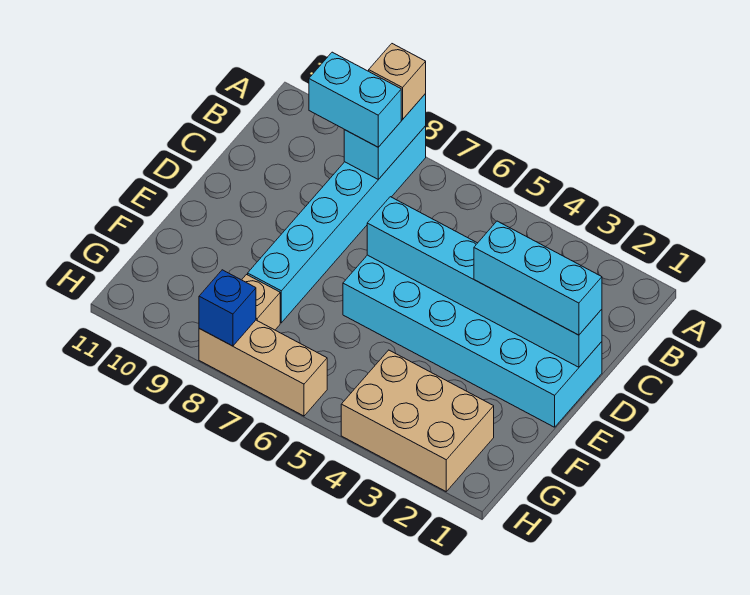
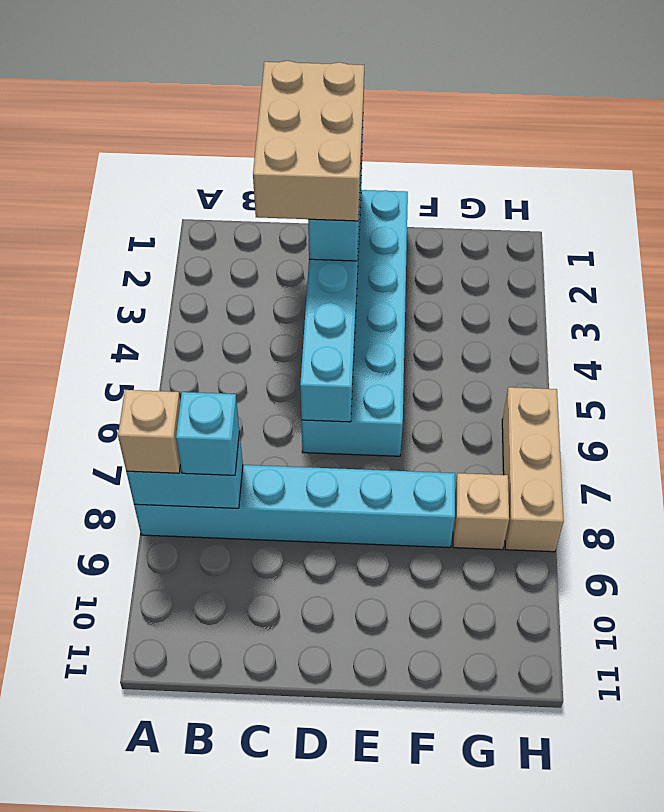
cyan brick B8:B9 level 3 -> cyan brick B8 level 3
tan brick G2:H4 level 1 -> tan brick C1:D3 level 4
blue brick H8 level 2 -> none

